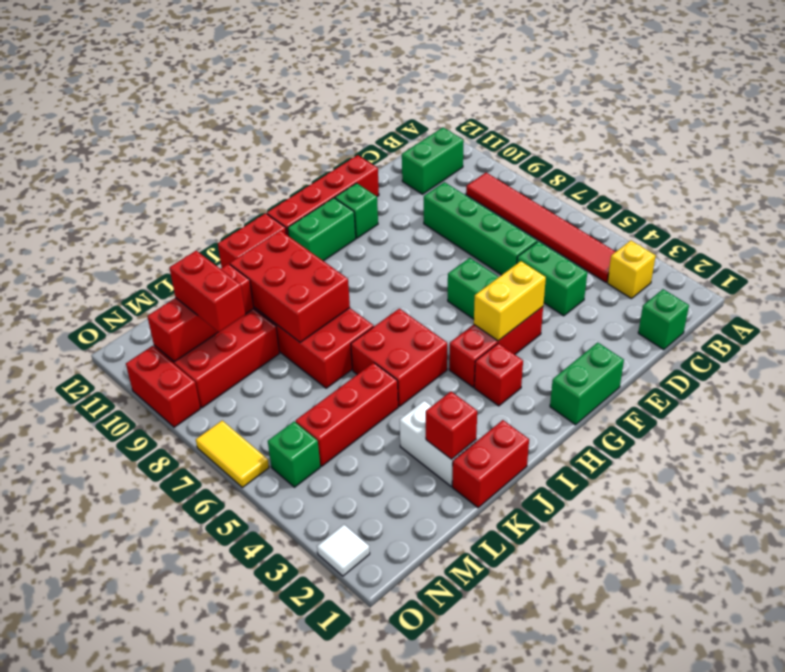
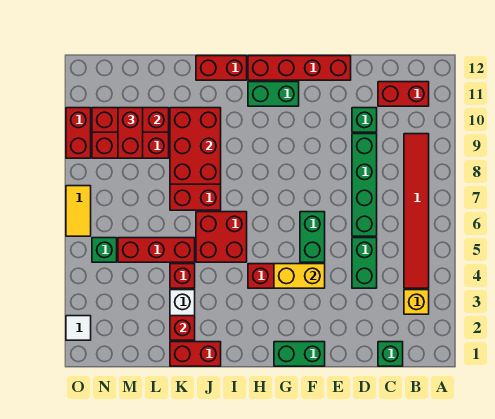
green brick B11:C11 level 1 -> red brick B11:C11 level 1
green brick F11 level 1 -> green brick D10 level 1
red brick H3 level 1 -> red brick K4 level 1

